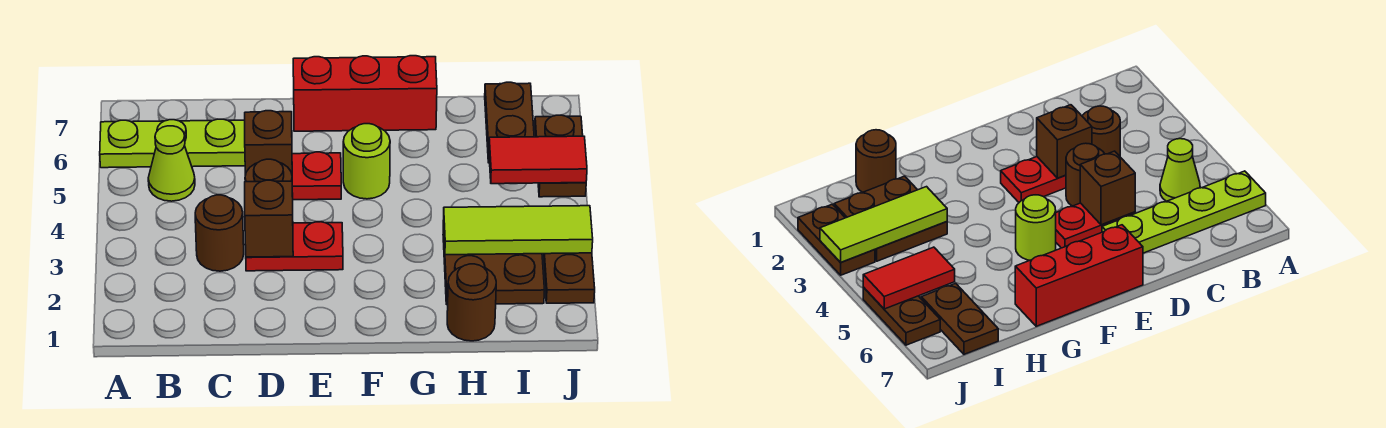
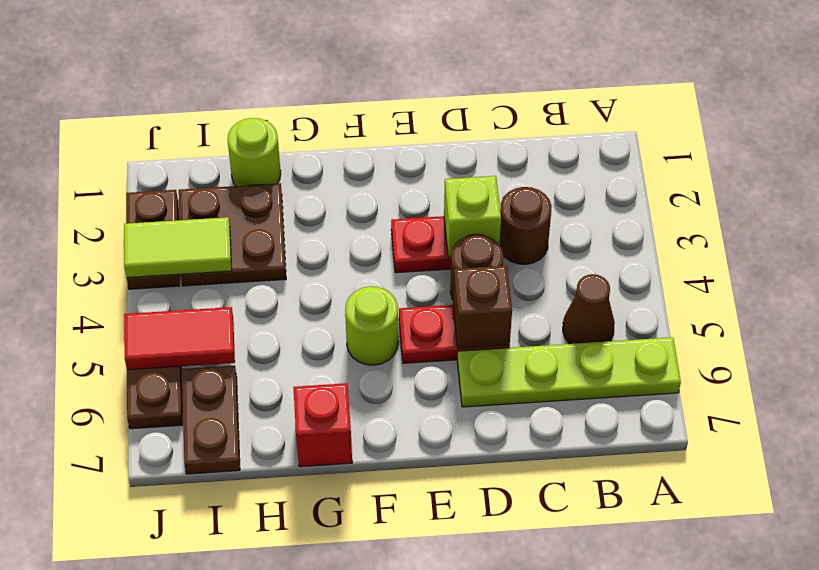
lime cone B5 level 1 -> brown cone B5 level 1
brown brick D3 level 2 -> lime brick D3 level 2
red brick E7:G7 level 1 -> red brick G7 level 1
brown round brick H1 level 1 -> lime round brick H1 level 1
lime tile H3:J3 level 2 -> lime tile I3:J3 level 2

